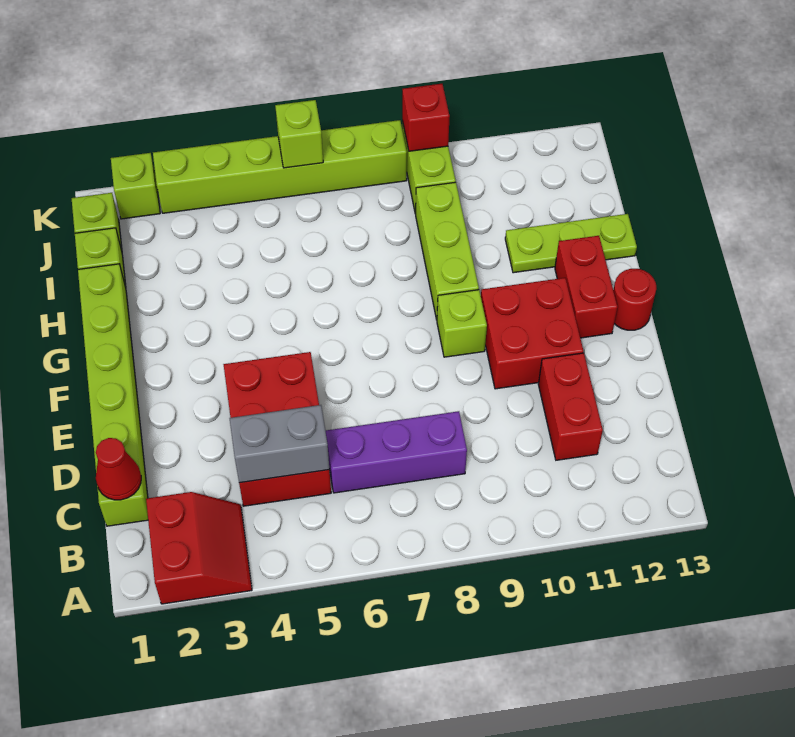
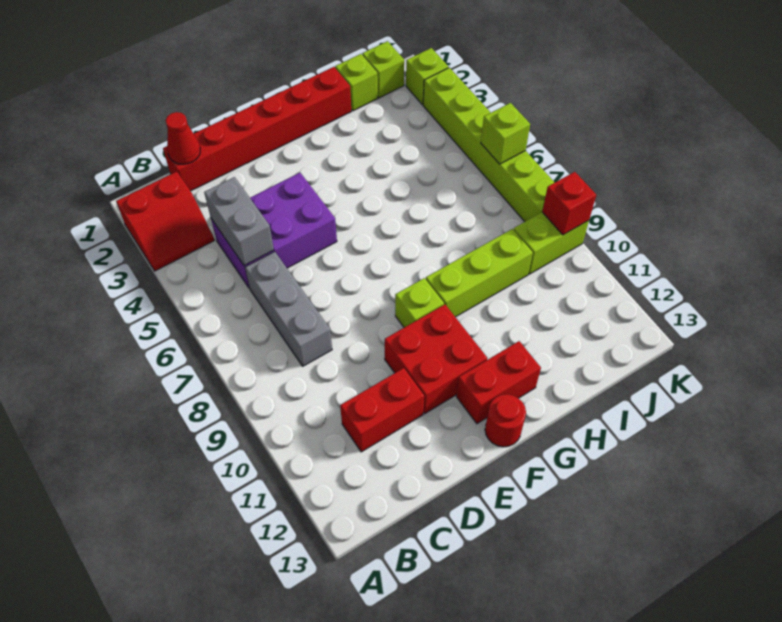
lime brick C1:H1 level 1 -> red brick C1:H1 level 1
red brick C4:E5 level 1 -> purple brick C4:E5 level 1
purple brick C6:C8 level 1 -> grey brick C6:C8 level 1
lime plate H11:H13 level 1 -> none

